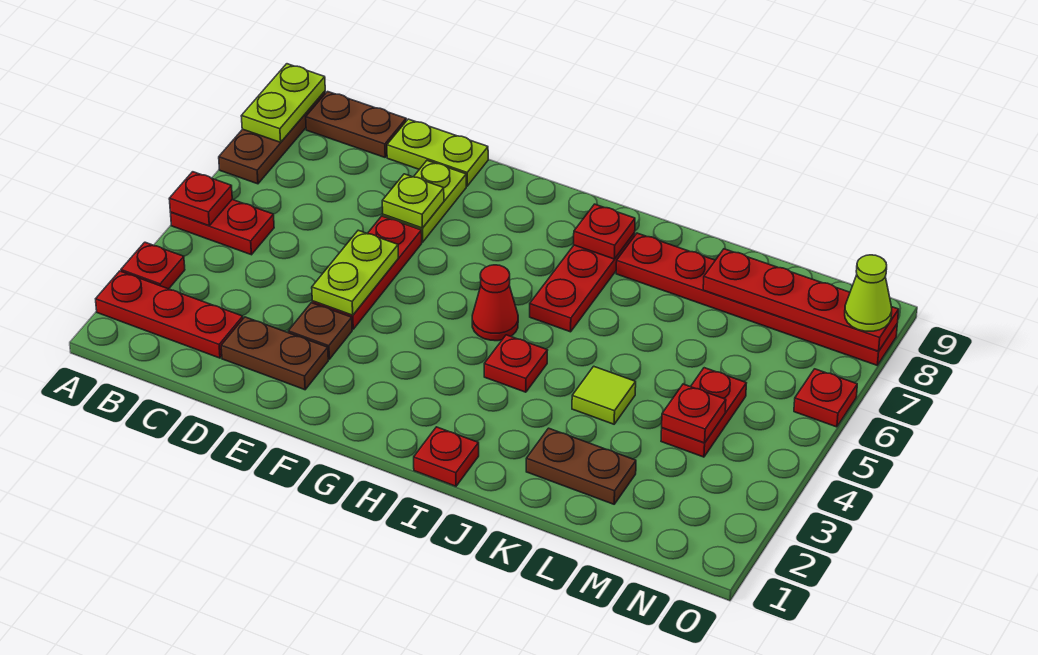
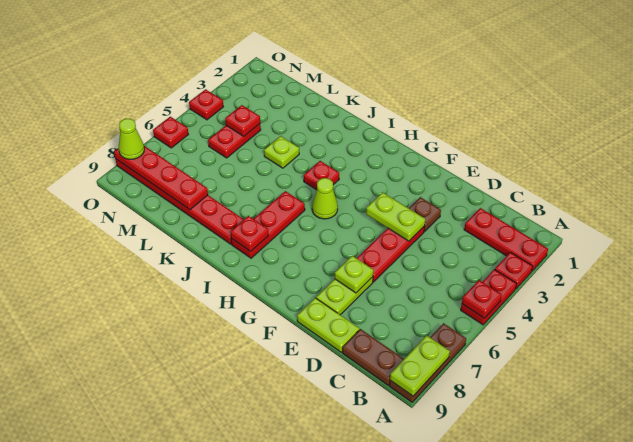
red plate A5:B5 level 1 -> red plate A4:A5 level 1
brown plate D2:E2 level 1 -> none
lime plate E4:E5 level 2 -> lime plate E4:F4 level 2
red cone H5 level 1 -> lime cone H5 level 1
red plate I1 level 1 -> red plate O4 level 1
brown plate K2:L2 level 1 -> none
lime tile K4 level 1 -> lime plate K4 level 1

